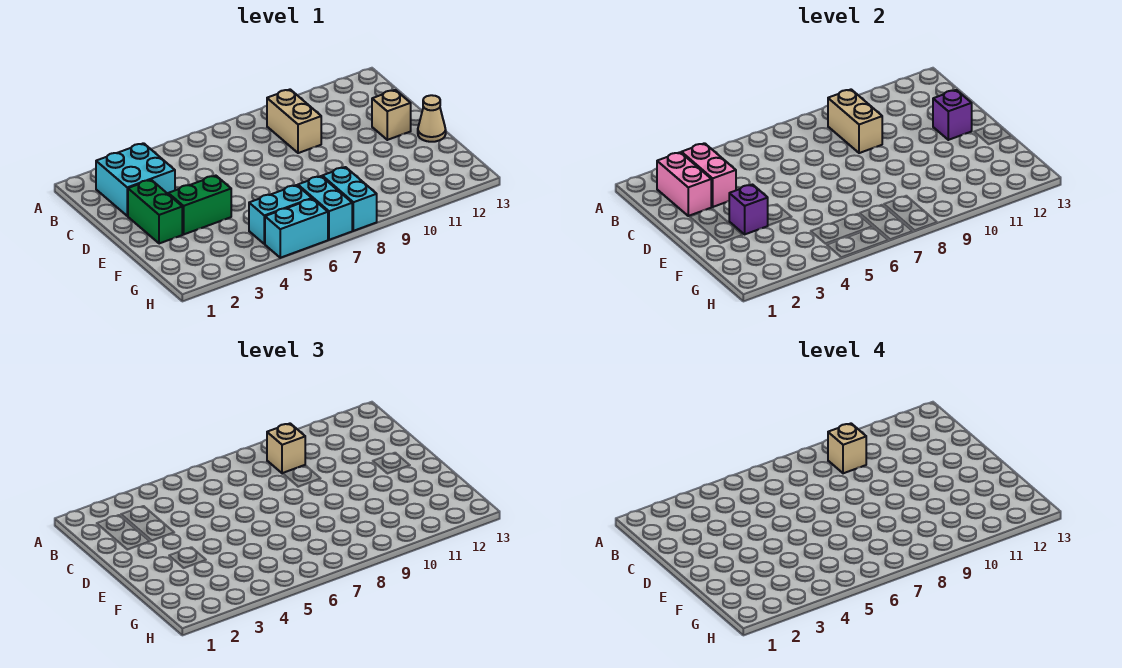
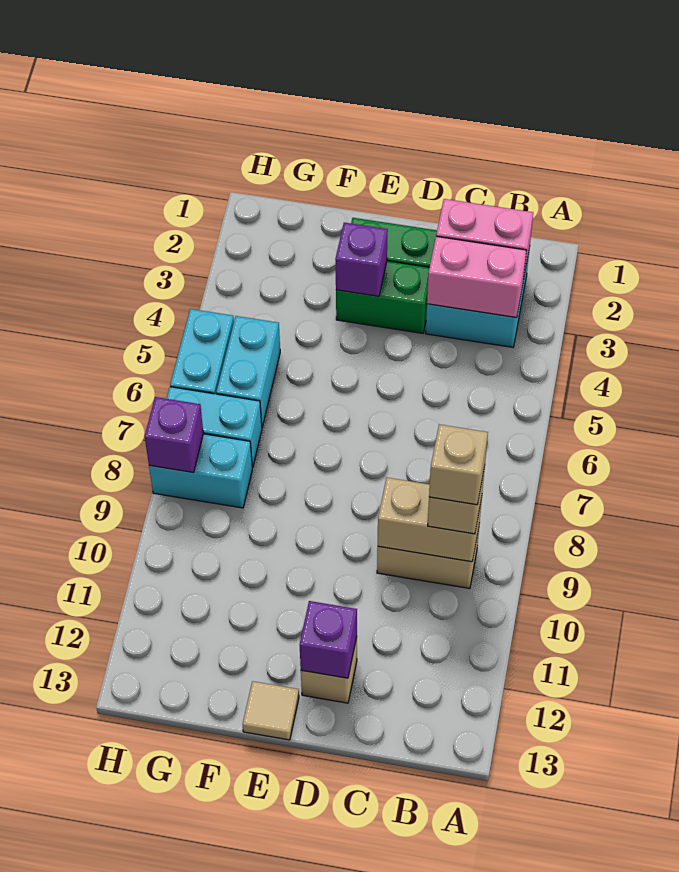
green brick E3:E4 level 1 -> green brick D3:E3 level 1
tan cone E13 level 1 -> tan tile E13 level 1
none -> purple brick H8 level 2

